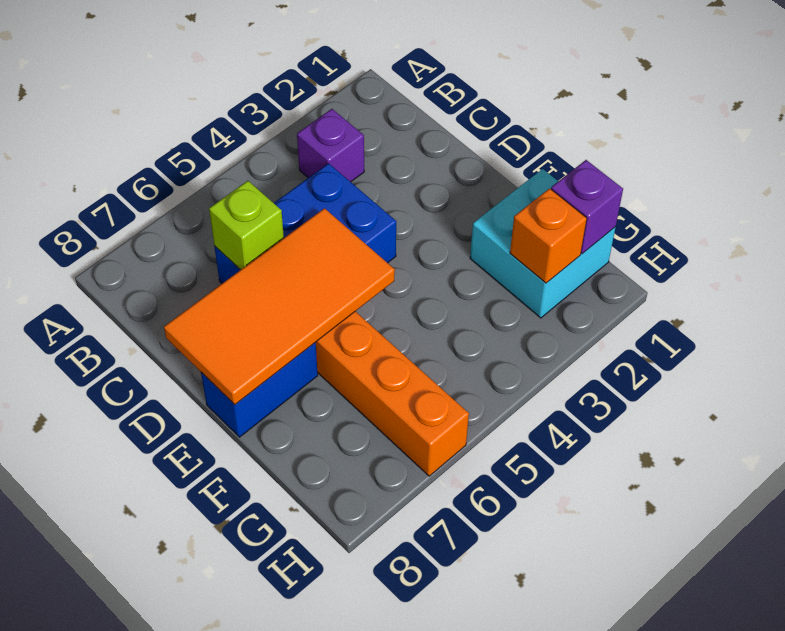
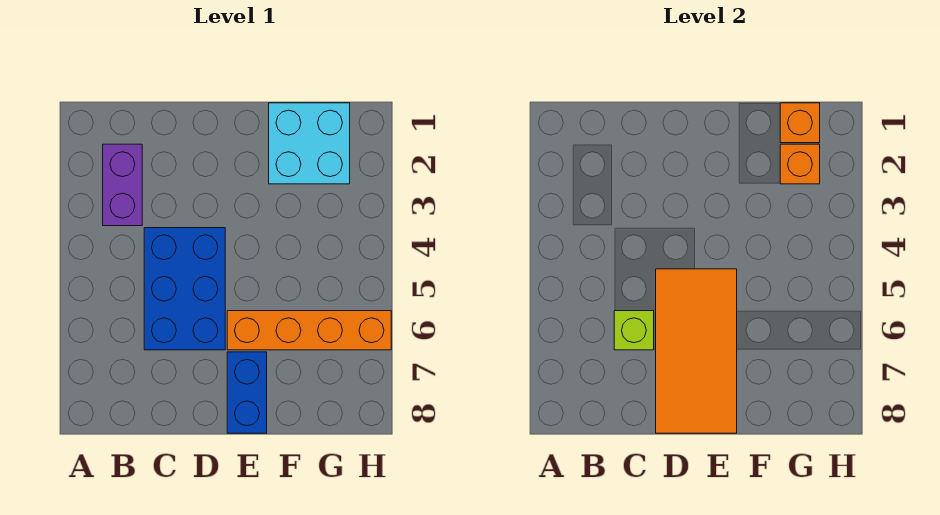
purple brick B3 level 1 -> purple brick B2:B3 level 1
purple brick G1 level 2 -> orange brick G1 level 2

